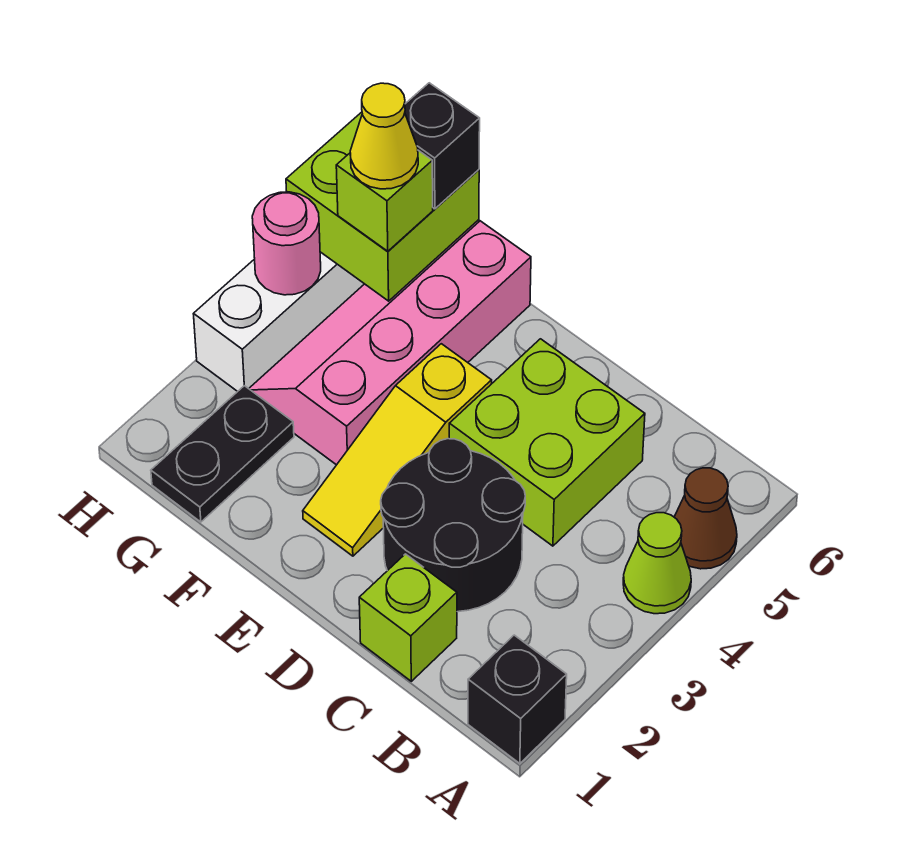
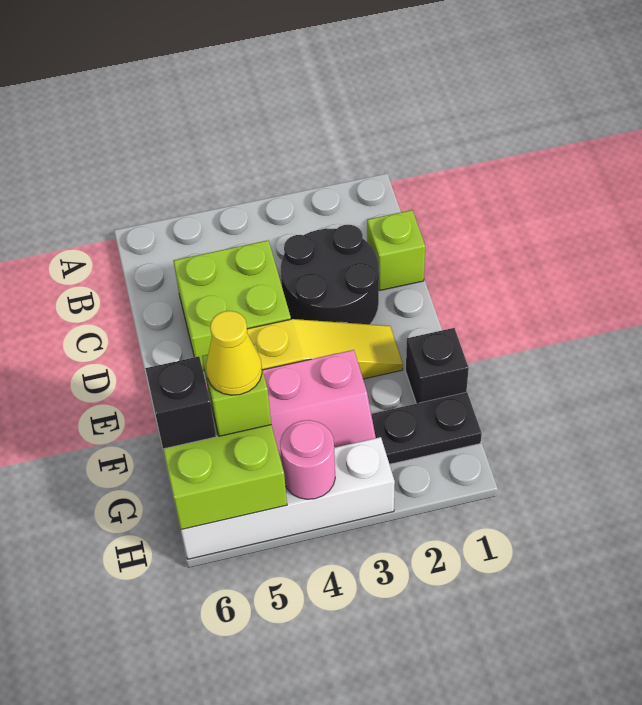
black brick A1 level 1 -> black brick F1 level 1
lime cone A4 level 1 -> none
brown cone A5 level 1 -> none

